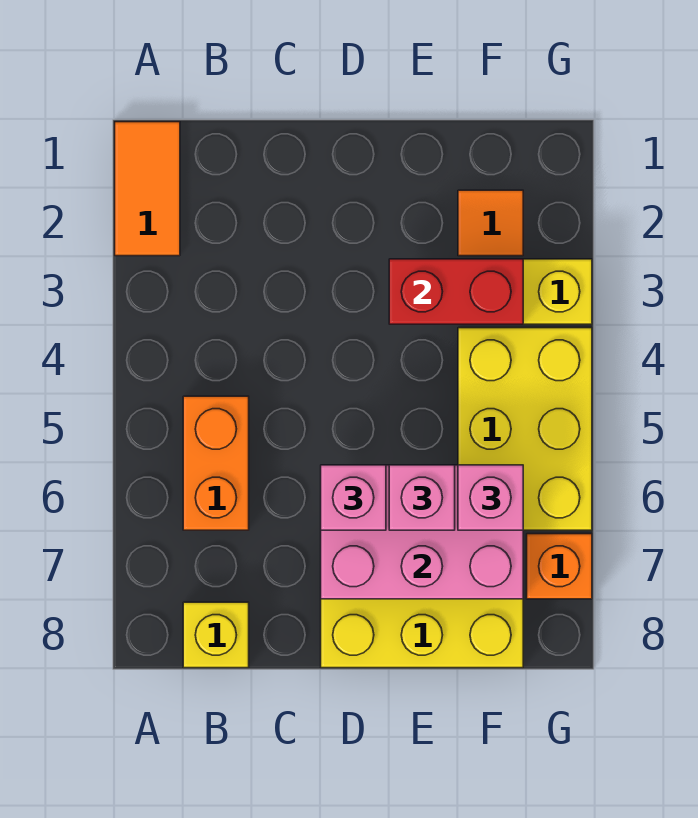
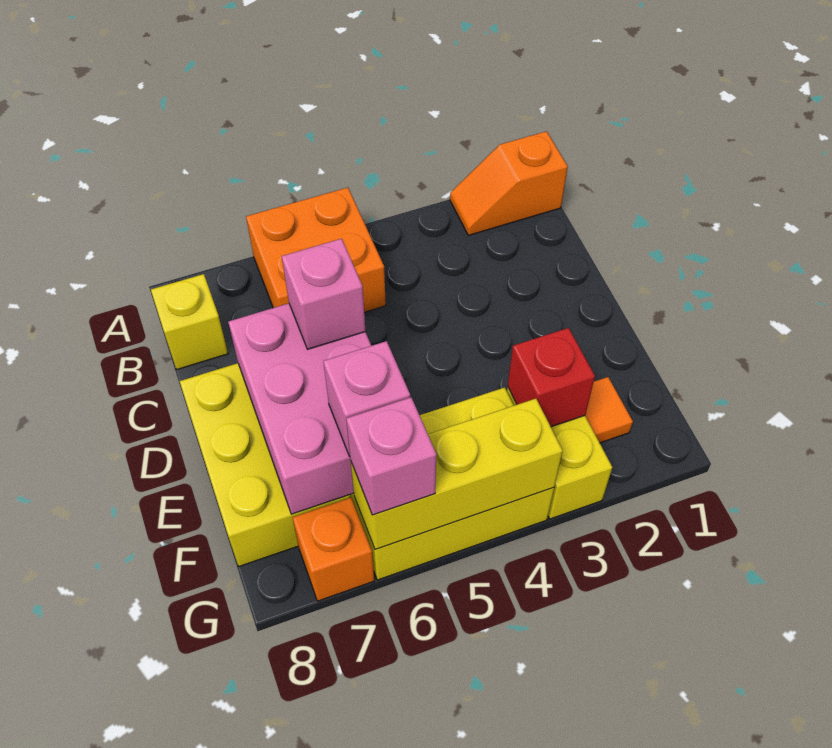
orange tile A1:A2 level 1 -> orange slope A1:A2 level 1 top 1
orange brick B5:B6 level 1 -> orange brick A5:B6 level 1
red brick E3:F3 level 2 -> red brick F3 level 2
pink brick E6 level 3 -> pink brick G6 level 3
none -> yellow brick G4:G6 level 2

